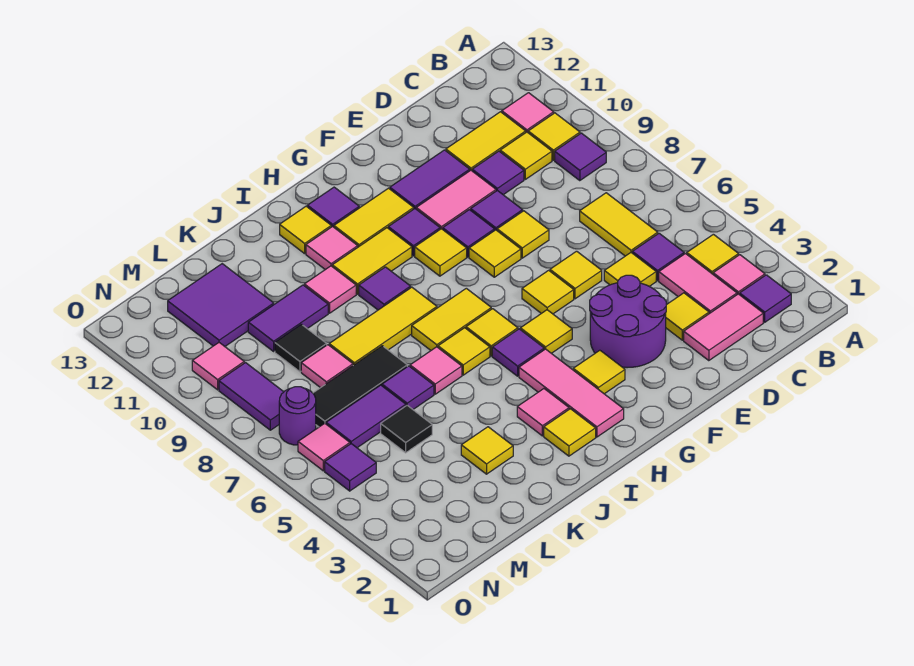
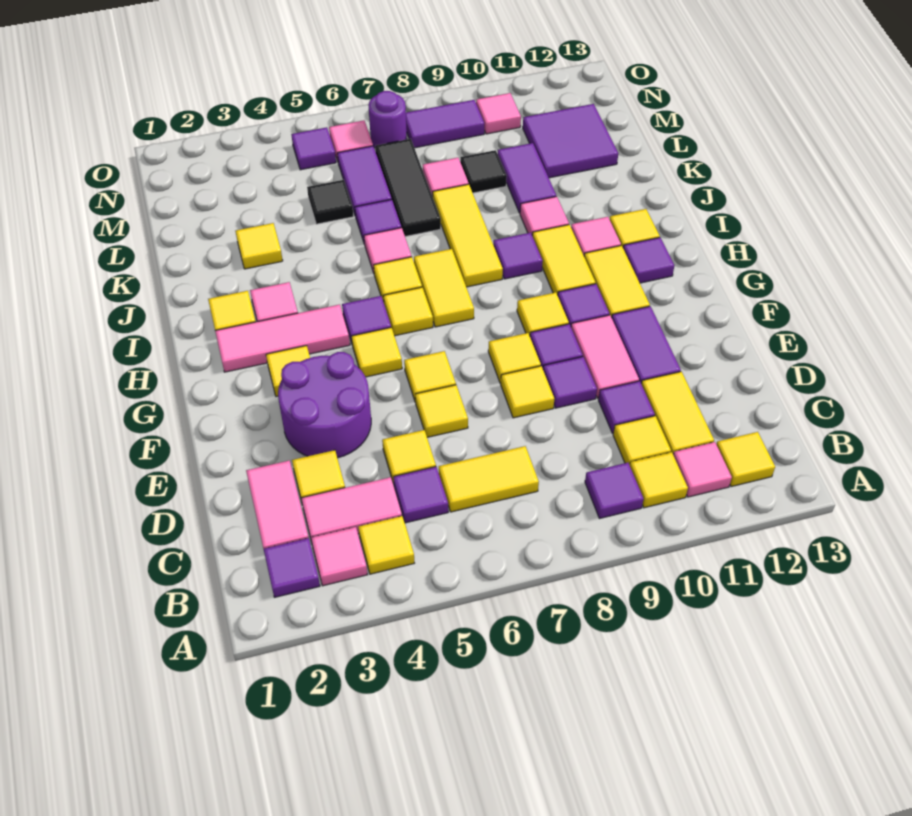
none -> yellow tile B12 level 1

